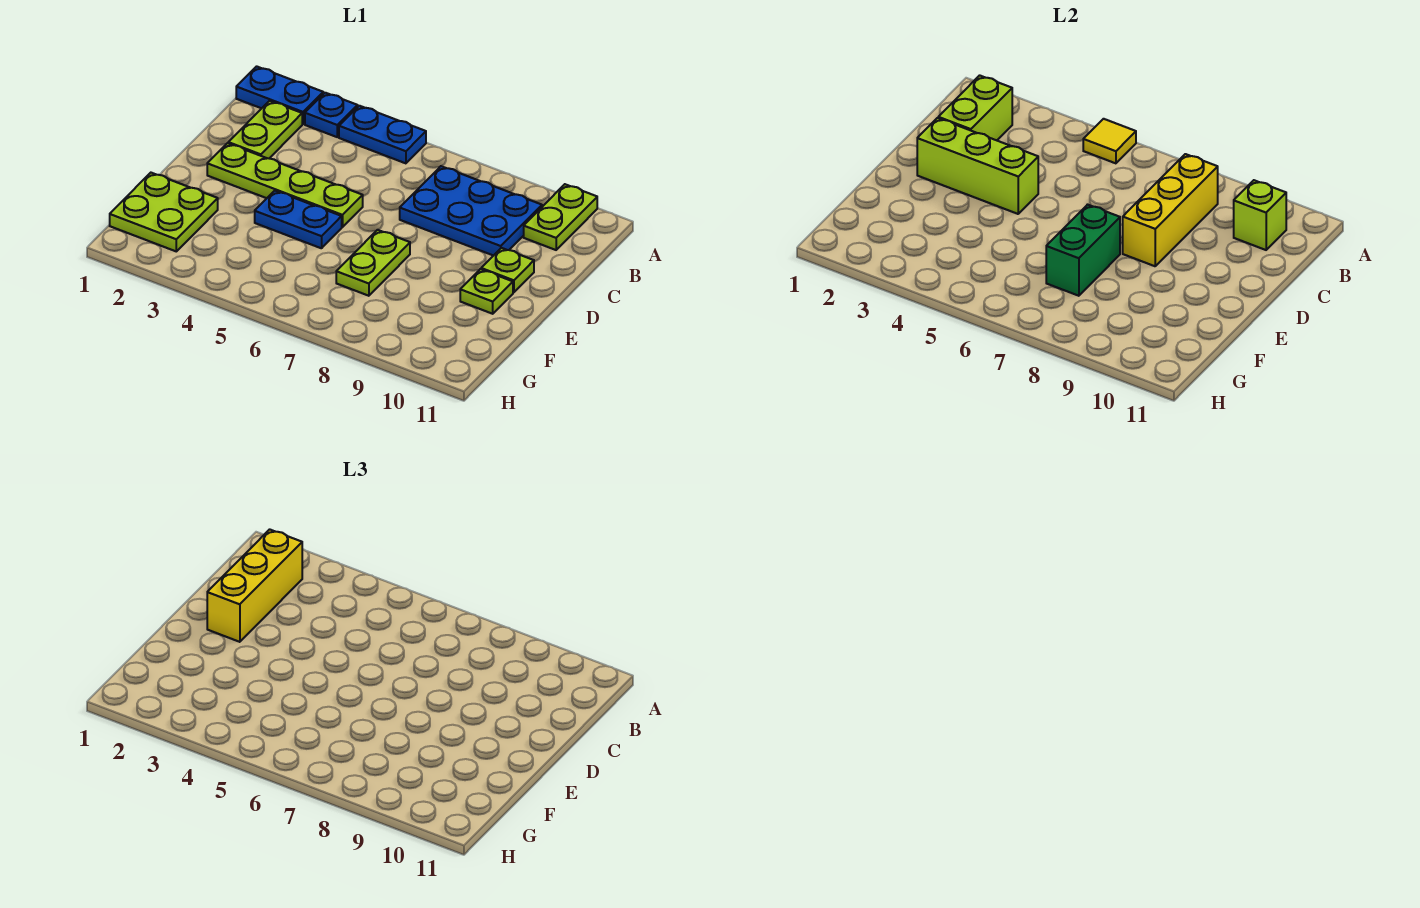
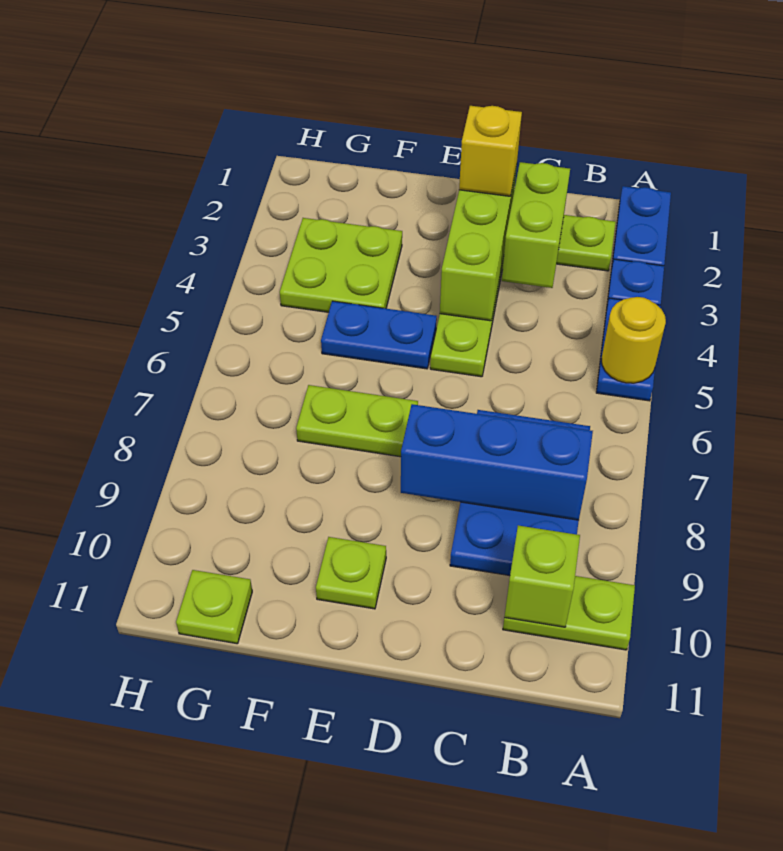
yellow tile A5 level 2 -> yellow round brick A5 level 2
lime brick B2:C2 level 2 -> lime brick C2:C3 level 2
yellow brick B2:D2 level 3 -> yellow brick D2 level 3
yellow brick B8:D8 level 2 -> blue brick B8:D8 level 2
lime plate D10 level 1 -> lime plate G11 level 1
blue plate E4:E5 level 1 -> blue plate E5:F5 level 1
green brick E7:F7 level 2 -> none
lime plate F1:G2 level 1 -> lime plate F3:G4 level 1

